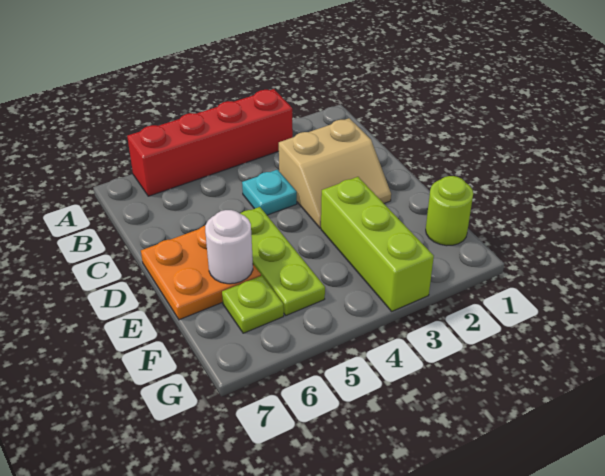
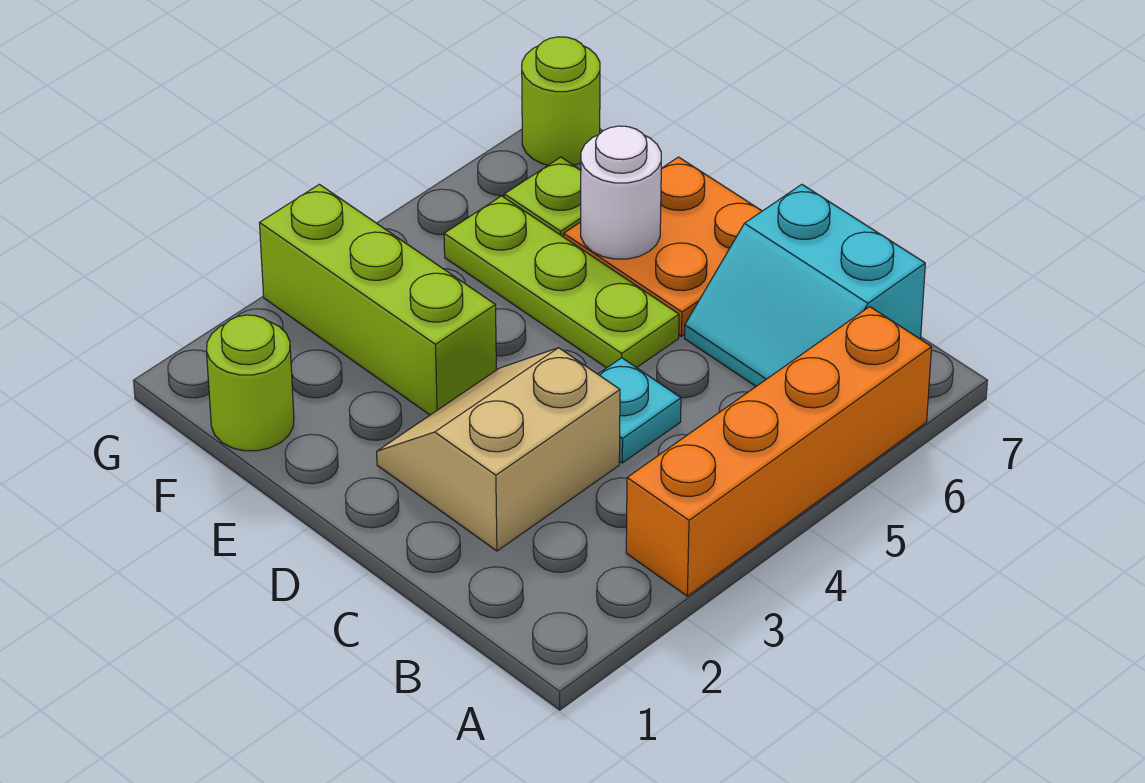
red brick A3:A6 level 1 -> orange brick A3:A6 level 1
none -> cyan slope B6:C7 level 1 top 7
none -> lime round brick G7 level 1

